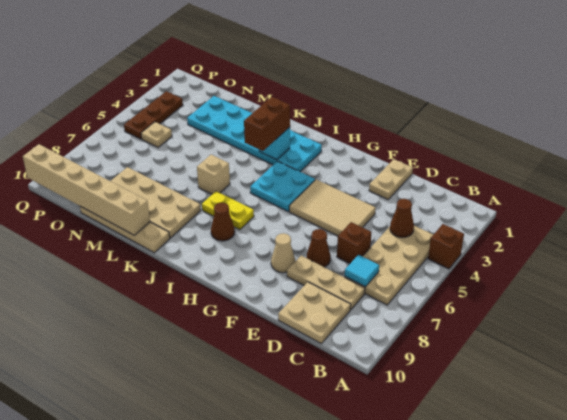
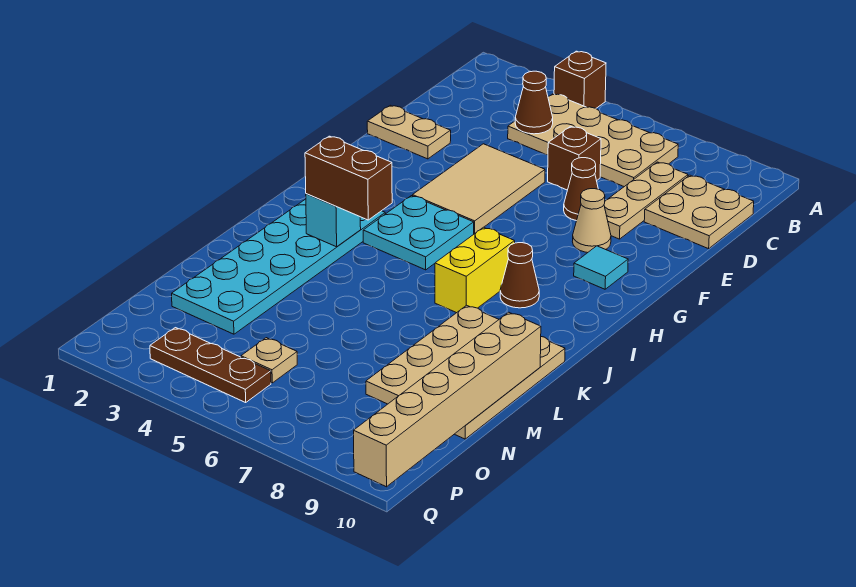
cyan tile C7 level 2 -> cyan tile G9 level 1
yellow plate I7:J7 level 1 -> yellow brick I7:J7 level 1
tan brick K6 level 1 -> none

